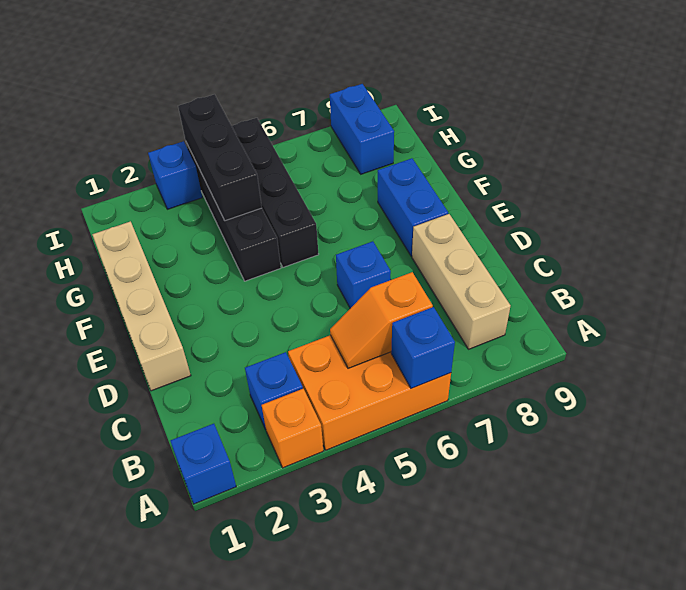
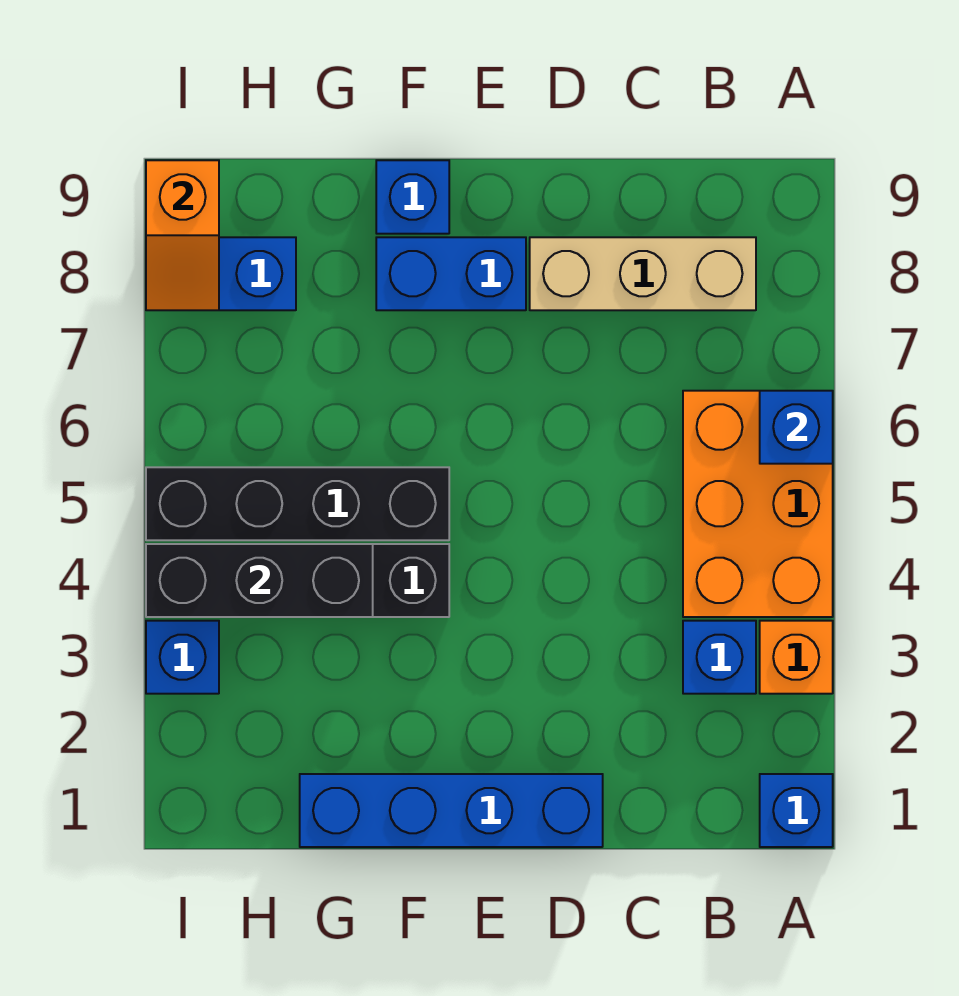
orange slope B5:B6 level 2 top 6 -> orange slope I8:I9 level 2 top 9
tan brick D1:G1 level 1 -> blue brick D1:G1 level 1
blue brick D6 level 1 -> blue brick F9 level 1

